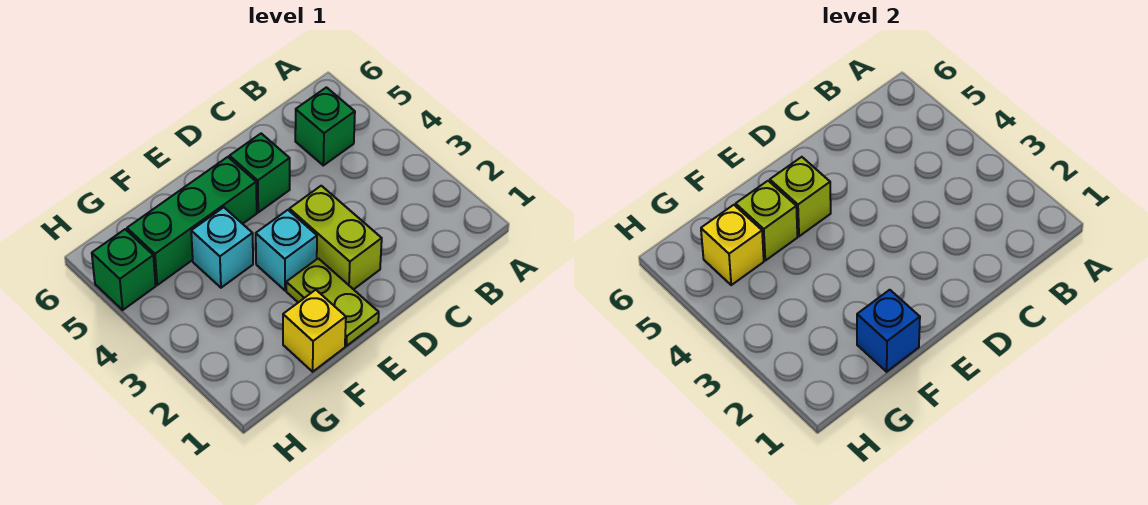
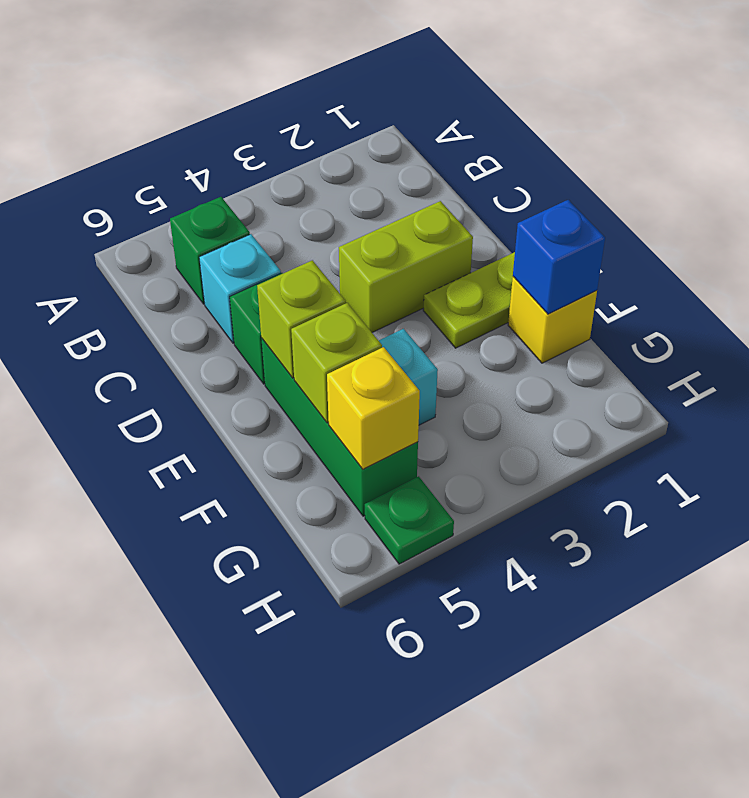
cyan brick E3 level 1 -> cyan brick C5 level 1
green brick H5 level 1 -> green plate H5 level 1

